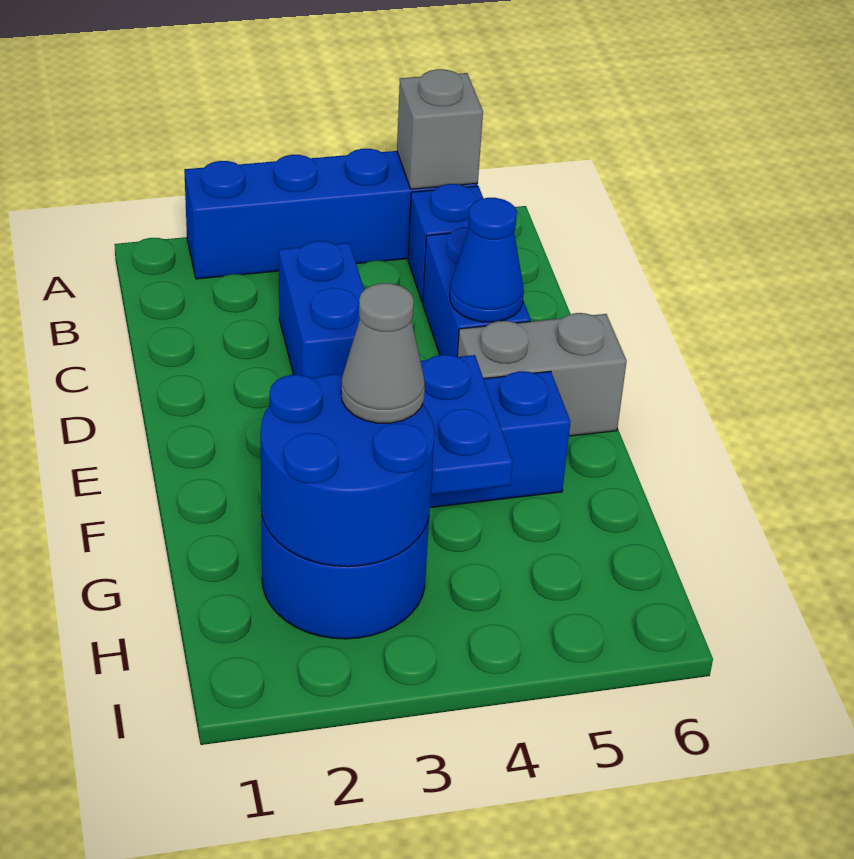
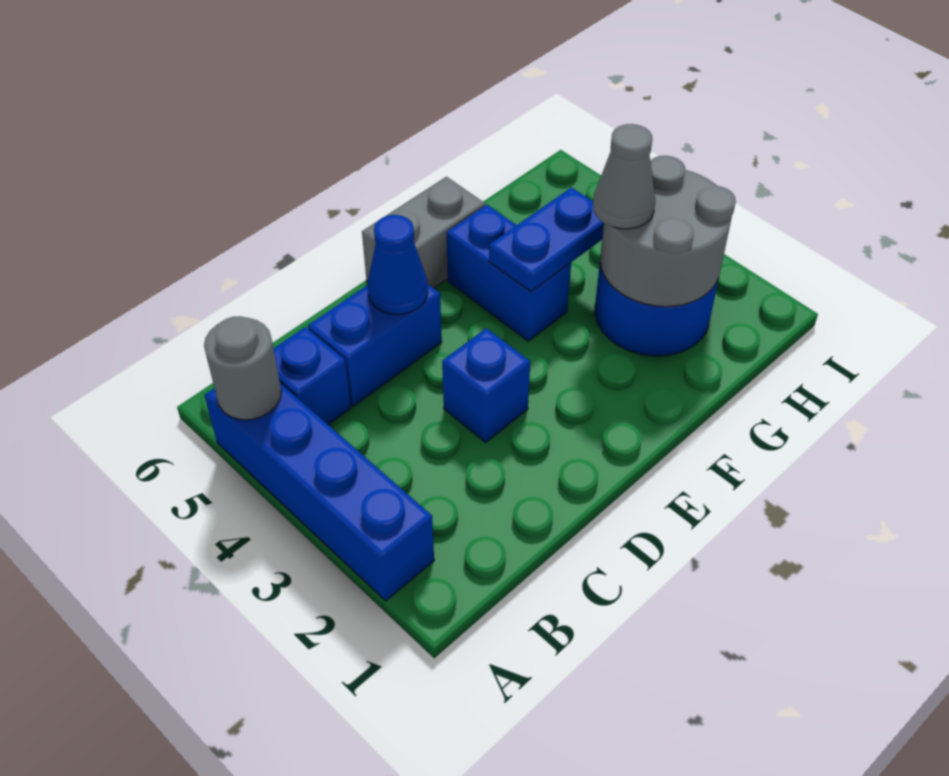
grey brick A5 level 2 -> grey round brick A5 level 2
blue brick C3:D3 level 1 -> blue brick D3 level 1
grey brick E5:E6 level 1 -> grey brick E6:F6 level 1
blue round brick G2:H3 level 2 -> grey round brick G2:H3 level 2

